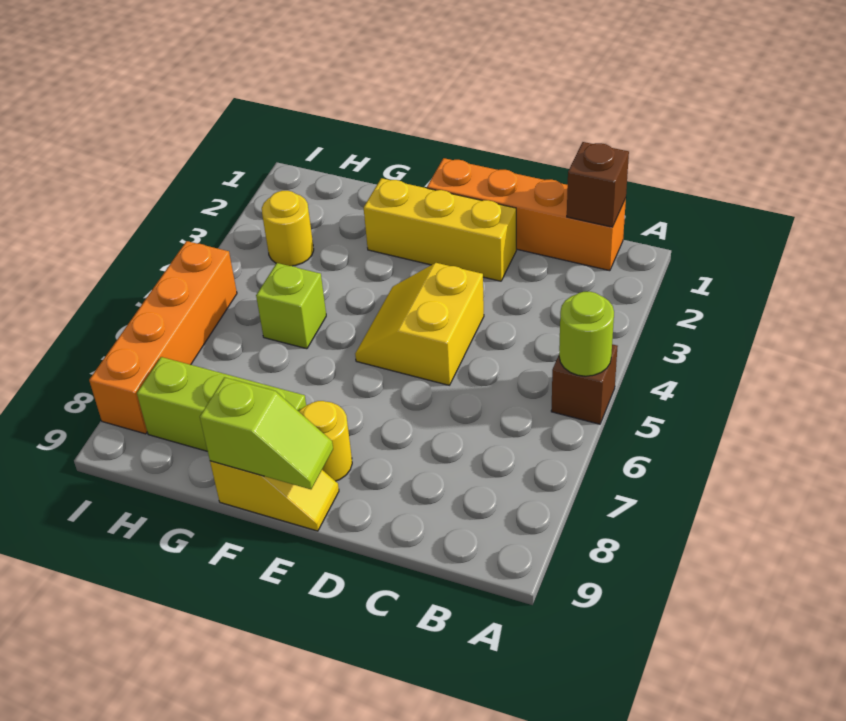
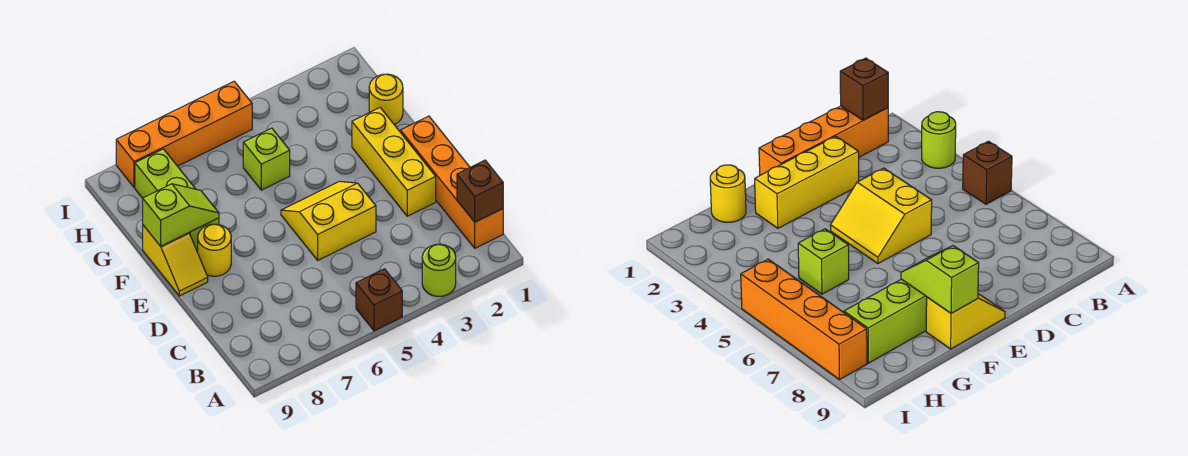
lime round brick A5 level 2 -> lime round brick A3 level 1
lime slope E9:F9 level 2 top F -> lime slope F8:F9 level 2 top 9
yellow round brick H3 level 1 -> yellow round brick G1 level 1

